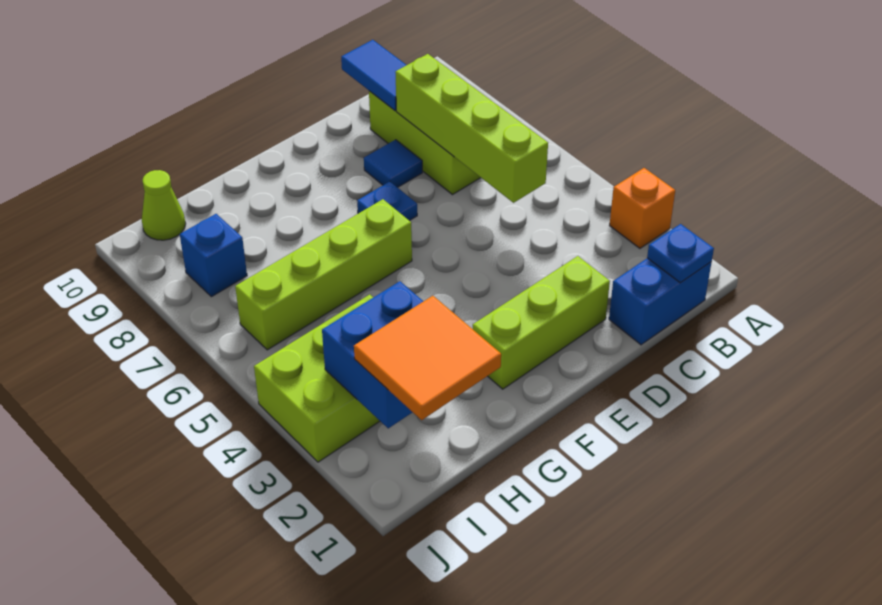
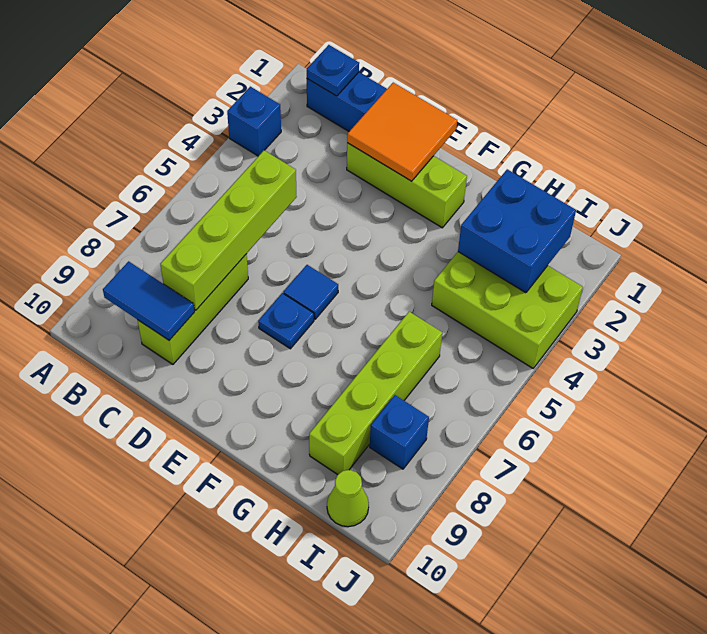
orange brick A3 level 1 -> blue brick A3 level 1
blue tile C9:C10 level 2 -> blue tile B9:C9 level 2
blue tile D8 level 1 -> blue tile E6 level 1
lime brick F6:I6 level 1 -> lime brick H6:H9 level 1
orange tile H1:I2 level 3 -> orange tile D1:E2 level 2

